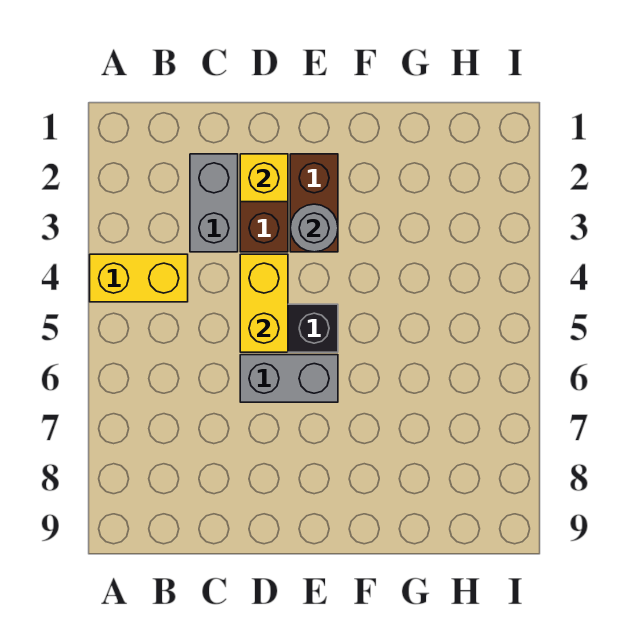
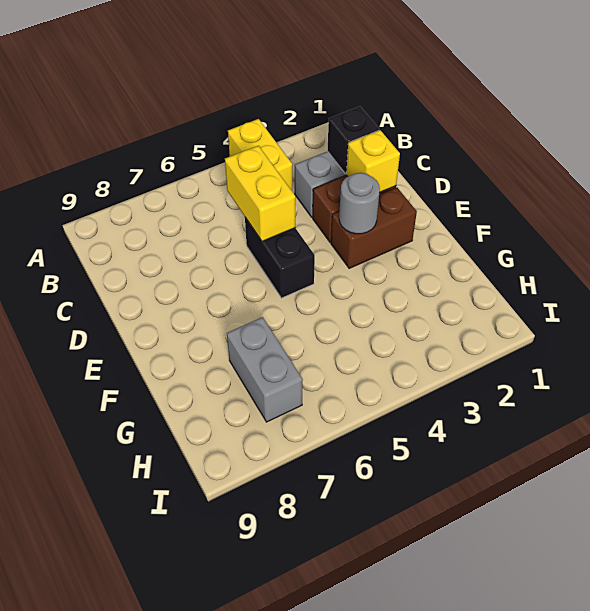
none -> black brick C2 level 2
yellow brick D4:D5 level 2 -> yellow brick C5:D5 level 2
grey brick D6:E6 level 1 -> grey brick G7:H7 level 1

